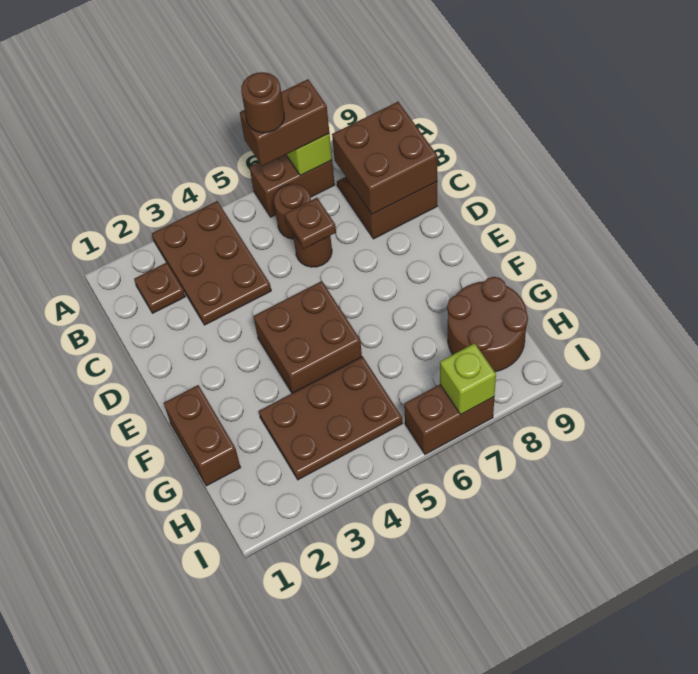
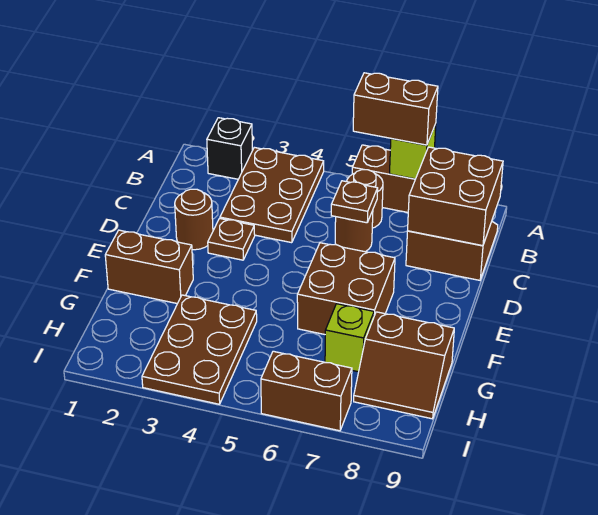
none -> black brick A2 level 1
brown round brick A6 level 4 -> brown round brick D2 level 1
brown plate B2 level 1 -> brown plate D3 level 1
brown brick E4:F5 level 1 -> brown brick E6:F7 level 1
brown brick F1:G1 level 1 -> brown brick F1:F2 level 1
brown plate G3:H5 level 1 -> brown plate G3:I4 level 1
brown round brick G8:H9 level 1 -> brown slope G8:H9 level 1 top G
lime brick I7 level 2 -> lime brick G7 level 1

